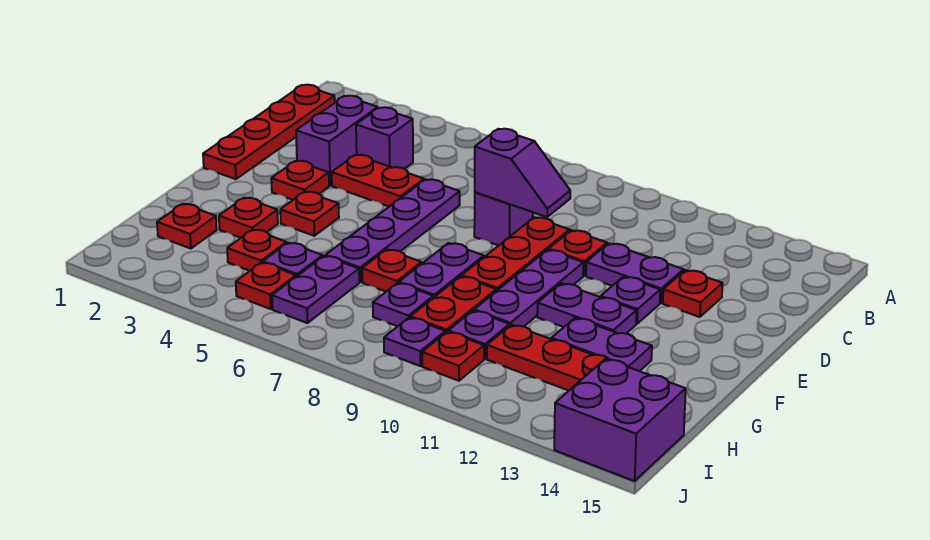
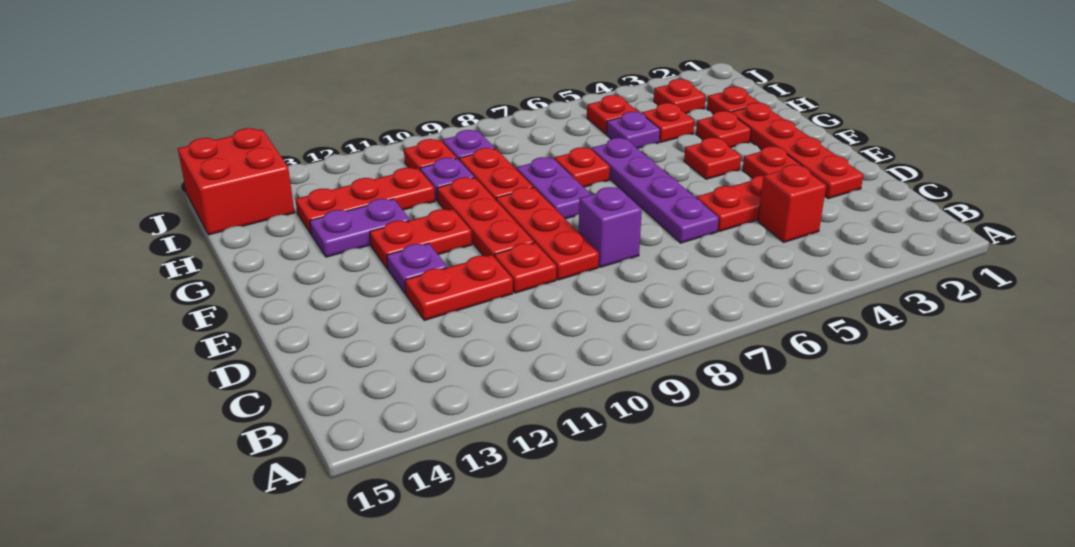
red plate B1:E1 level 1 -> red plate D2:G2 level 1
purple brick C3:D3 level 1 -> none
purple brick C4 level 1 -> red brick C4 level 1
purple slope D8:D9 level 2 top 8 -> none
purple plate D11:D12 level 1 -> red plate D11:D12 level 1
red plate D13 level 1 -> red plate I3 level 1
purple plate E10:G10 level 1 -> red plate E10:G10 level 1
purple plate F11:F12 level 1 -> red plate F11:F12 level 1
purple plate H6:I6 level 1 -> none
purple plate H8 level 1 -> none
purple brick I14:J15 level 1 -> red brick I14:J15 level 1

